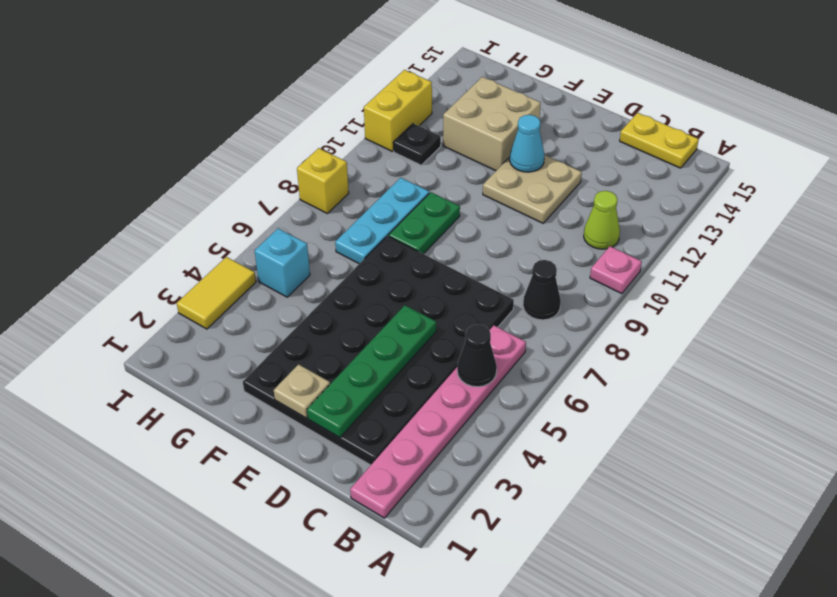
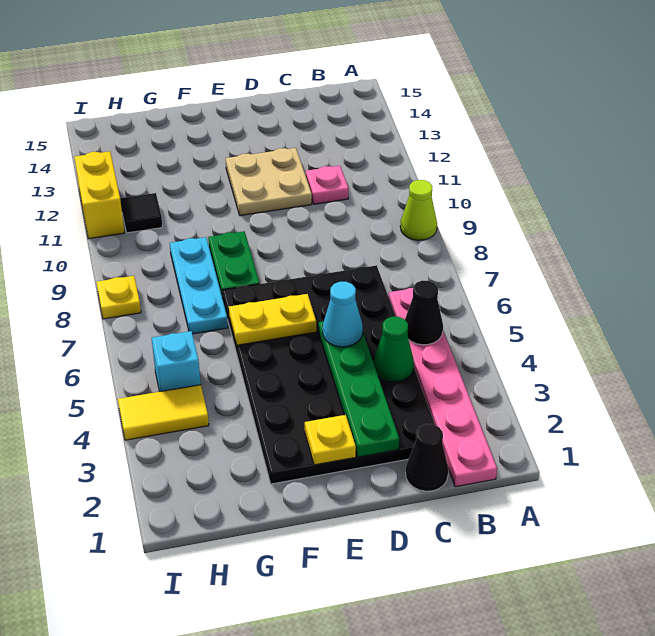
pink plate A10 level 1 -> pink plate C11 level 1
black cone B8 level 1 -> black cone C1 level 1
lime cone B11 level 1 -> lime cone A9 level 1
yellow plate B15:C15 level 1 -> yellow plate E6:F6 level 2
none -> green cone C4 level 2
tan plate E2 level 2 -> yellow plate E2 level 2
cyan cone E12 level 2 -> cyan cone D5 level 3
tan brick F12:G13 level 1 -> none
black plate H11 level 1 -> black tile H11 level 1
yellow tile I3:I4 level 1 -> yellow tile H4:I4 level 1
yellow brick I8 level 1 -> yellow plate I8 level 1

